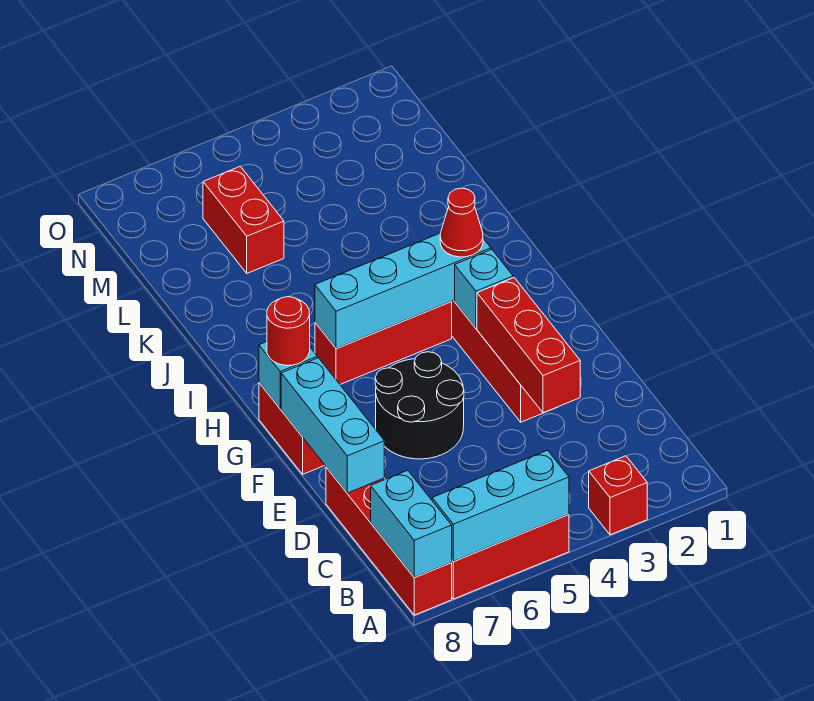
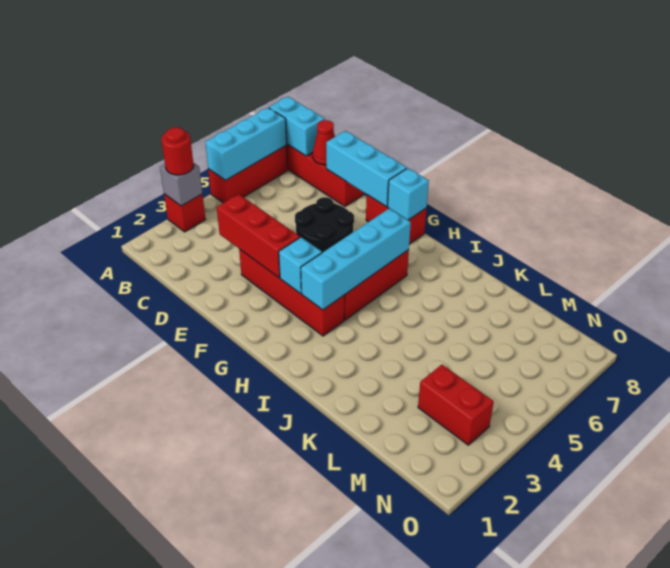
none -> grey brick A3 level 2
red round brick G8 level 3 -> red round brick A3 level 3
red cone H3 level 3 -> red cone C8 level 2
red brick L6:M6 level 1 -> red brick M3:N3 level 1

